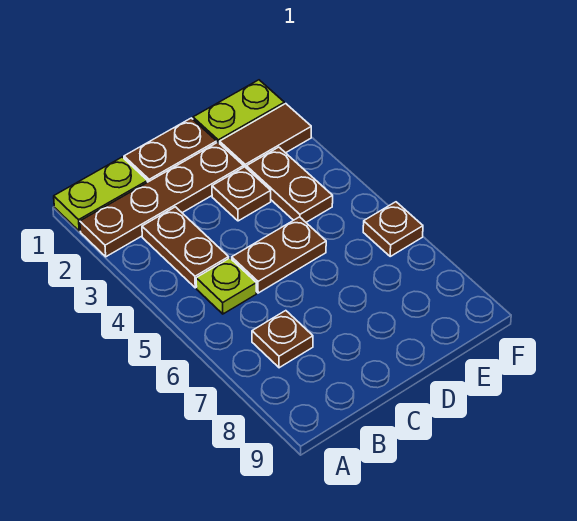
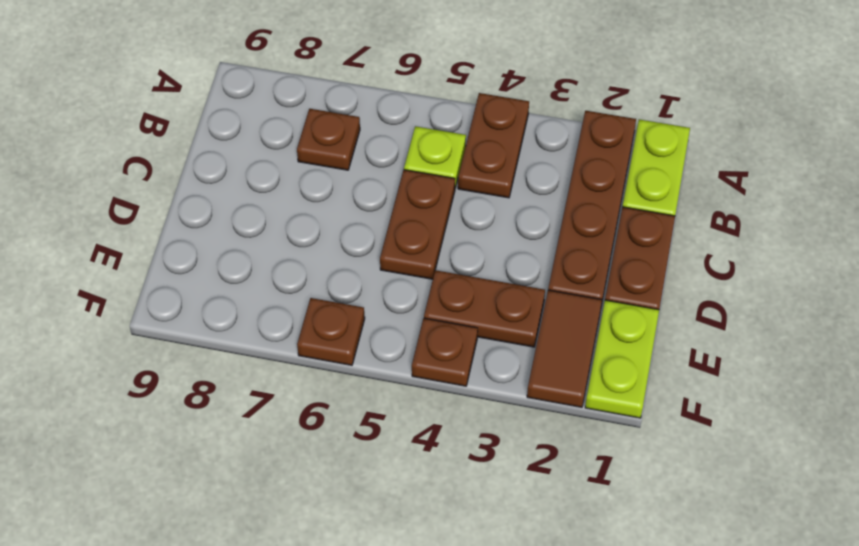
brown plate B3:B4 level 1 -> brown plate A4:B4 level 1
brown plate D3 level 1 -> brown plate F4 level 1

